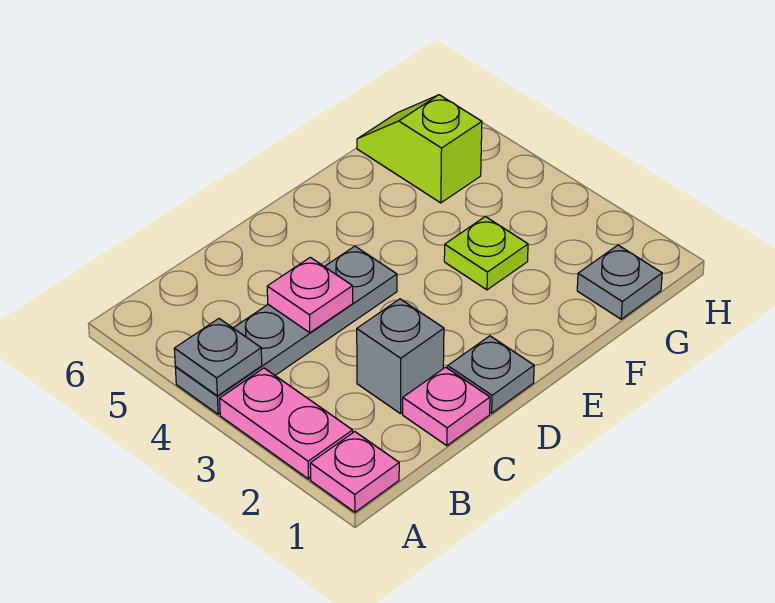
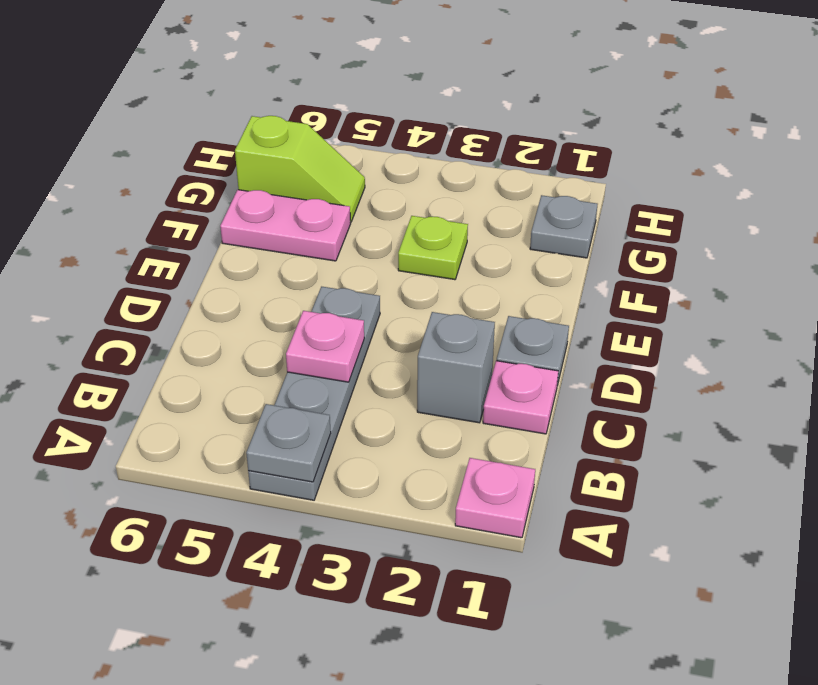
pink plate A2:A3 level 1 -> pink plate F5:F6 level 1
lime slope G5:G6 level 1 top 5 -> lime slope G5:G6 level 1 top 6

